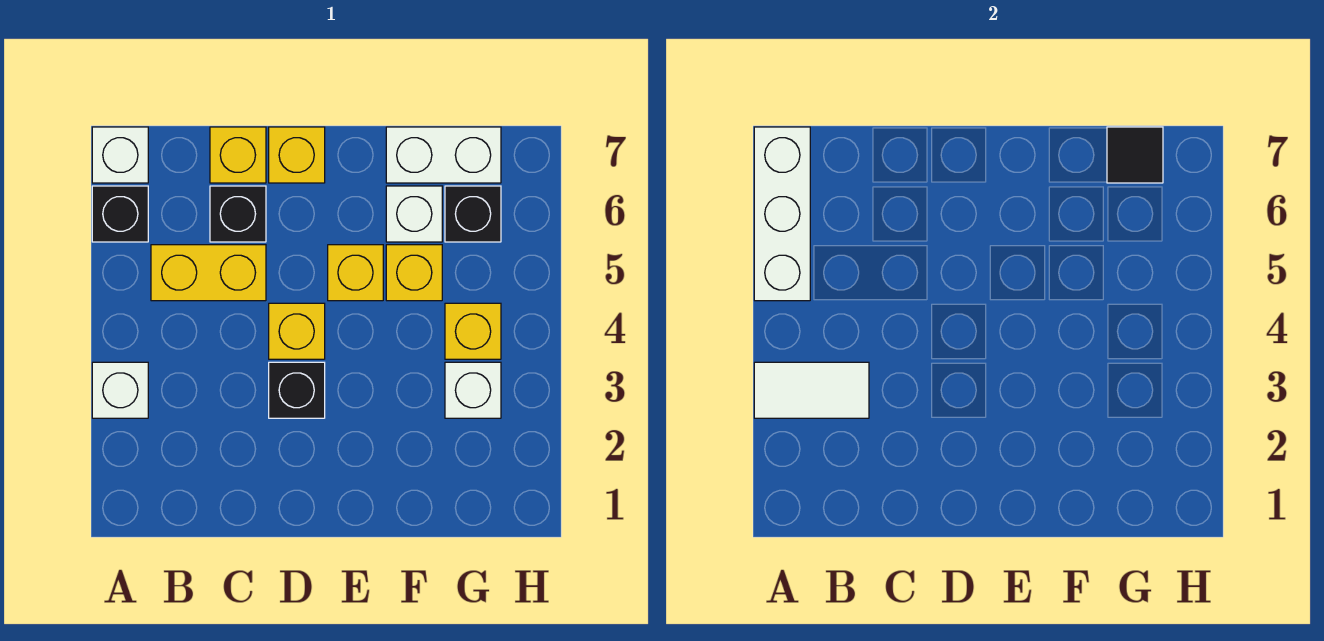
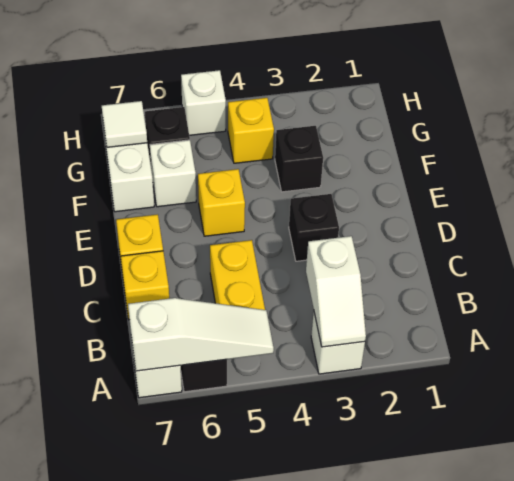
white tile A3:B3 level 2 -> white slope A3:B3 level 2 top B
white brick A5:A7 level 2 -> white slope A5:A7 level 2 top 7
black brick C6 level 1 -> black brick F3 level 1
yellow brick D4 level 1 -> none
yellow brick F5 level 1 -> none
white brick G3 level 1 -> white brick H5 level 1
black tile G7 level 2 -> white tile G7 level 2

